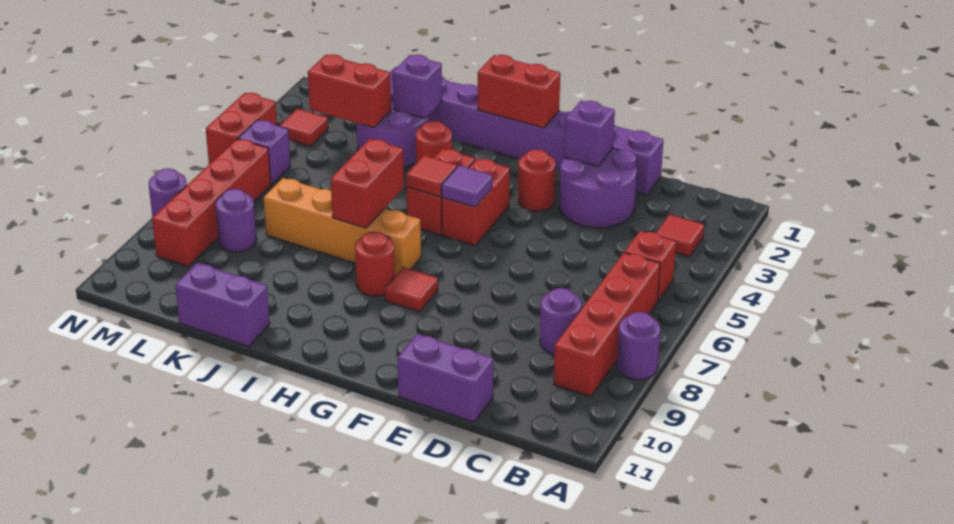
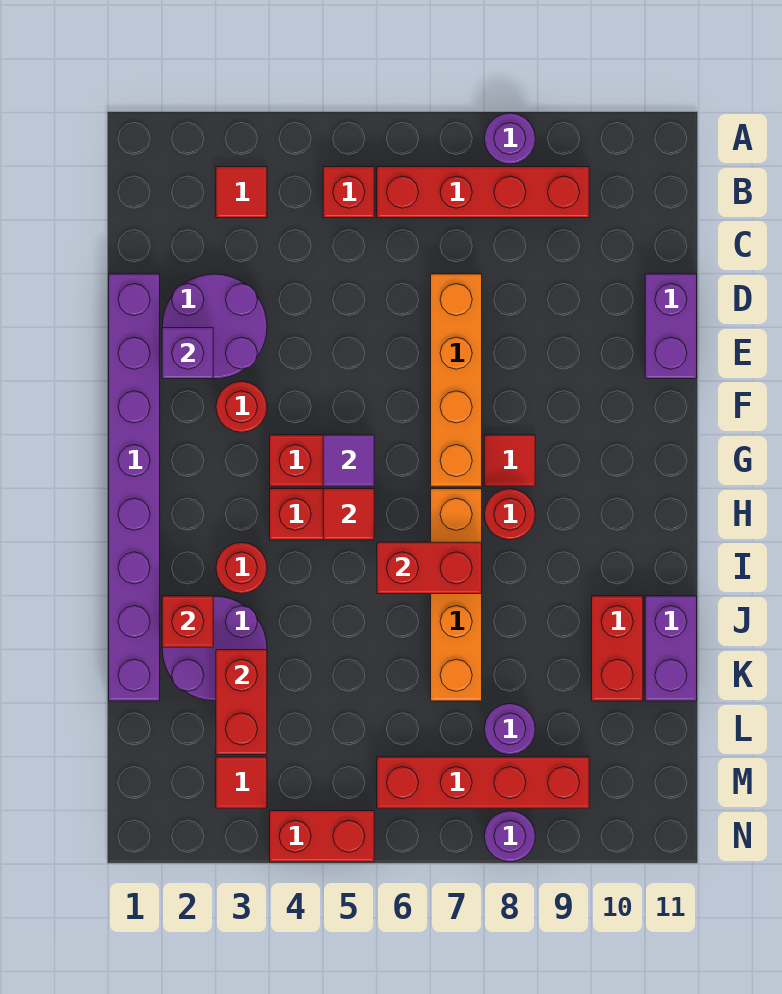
purple round brick C8 level 1 -> none
none -> orange brick D7:G7 level 1
red brick G1:H1 level 2 -> red brick J10:K10 level 1
purple brick J2 level 2 -> red brick J2 level 2
purple brick M5 level 1 -> none

